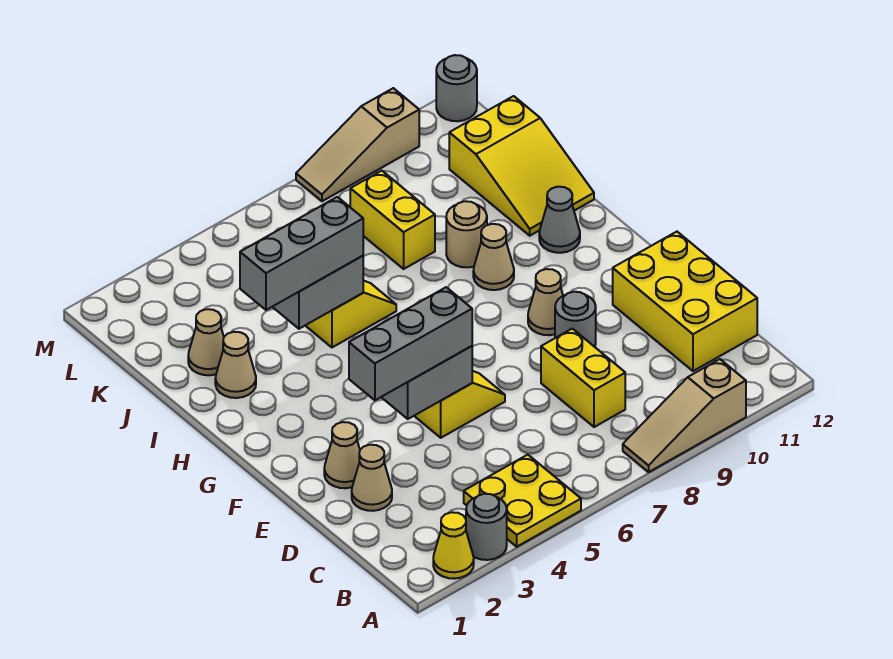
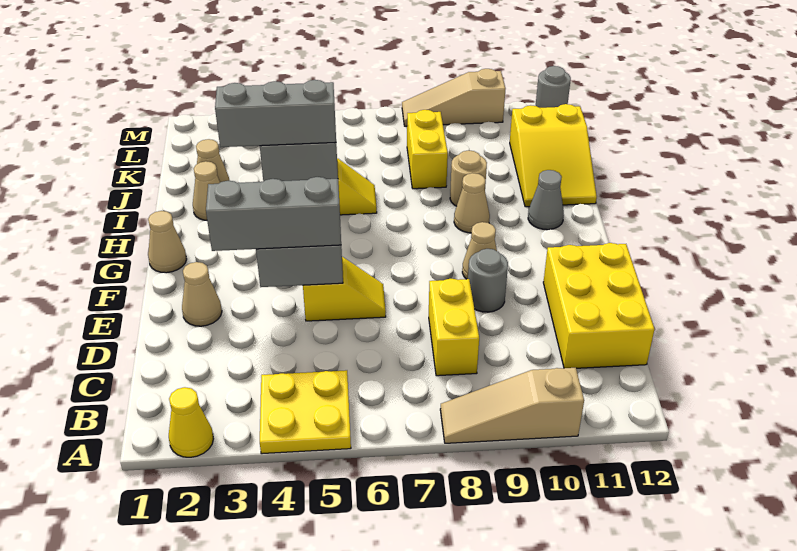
grey round brick A3 level 1 -> none
tan cone D2 level 1 -> tan cone G1 level 1

